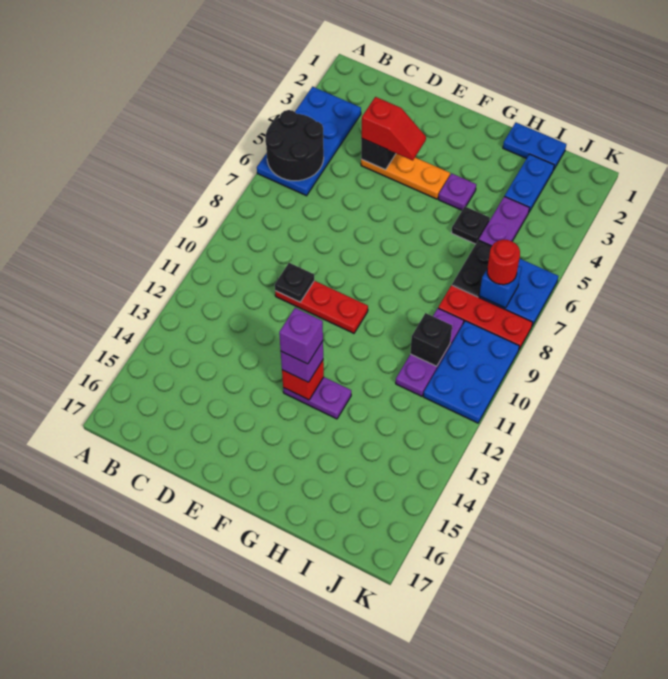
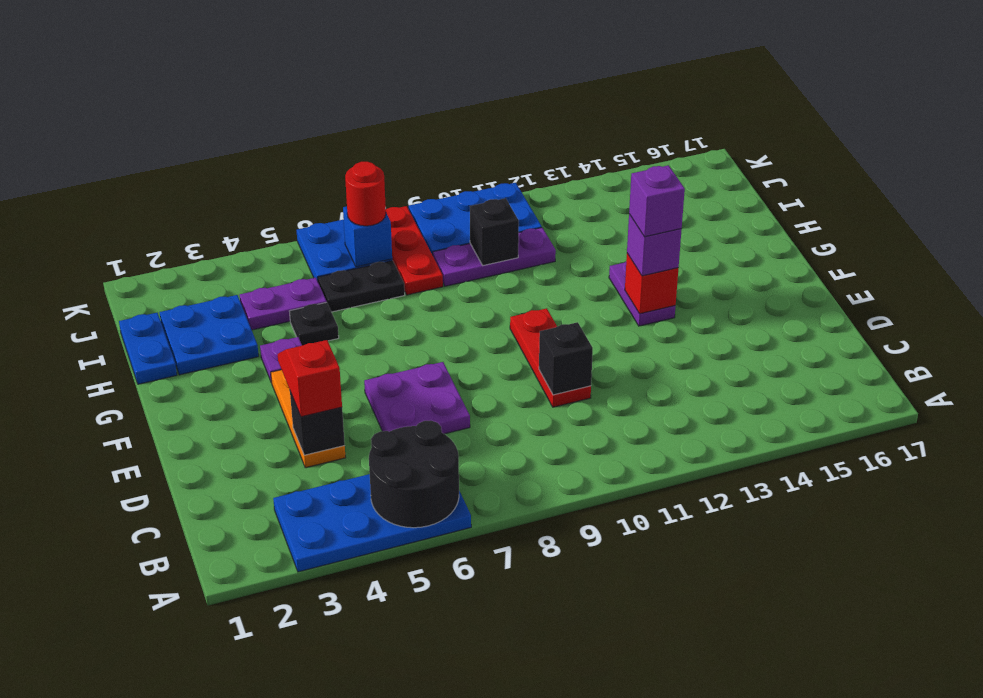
none -> purple plate D6:E7 level 1
black plate D10 level 2 -> black brick D10 level 2
blue plate I2:I3 level 1 -> blue plate H2:I3 level 1

